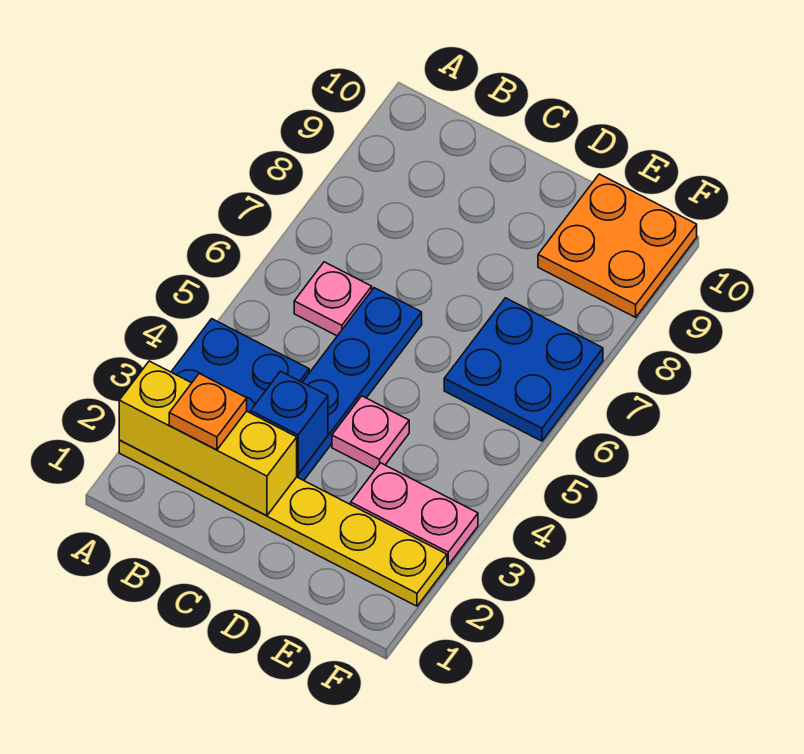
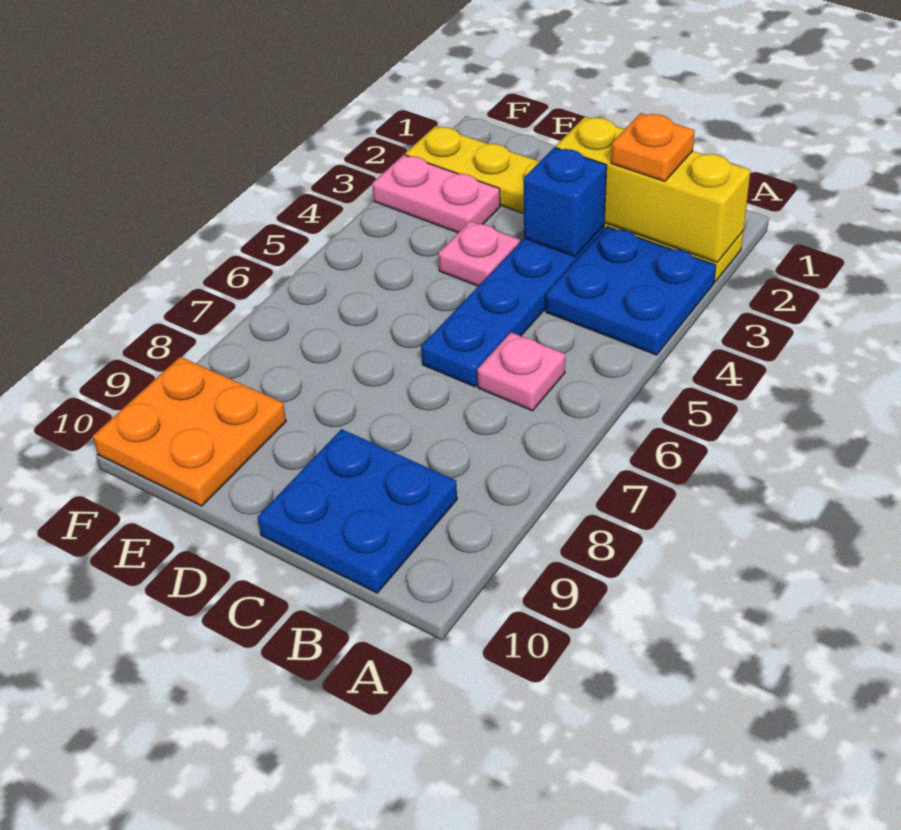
blue plate E6:F7 level 1 -> blue plate B9:C10 level 1

